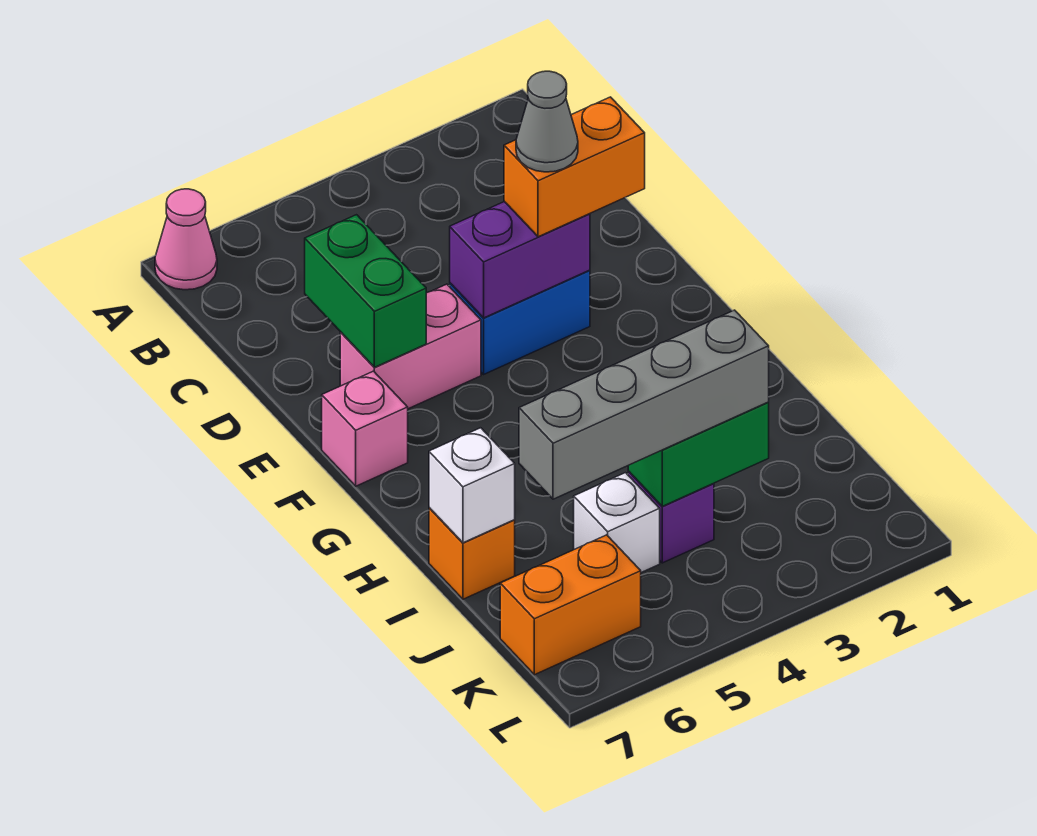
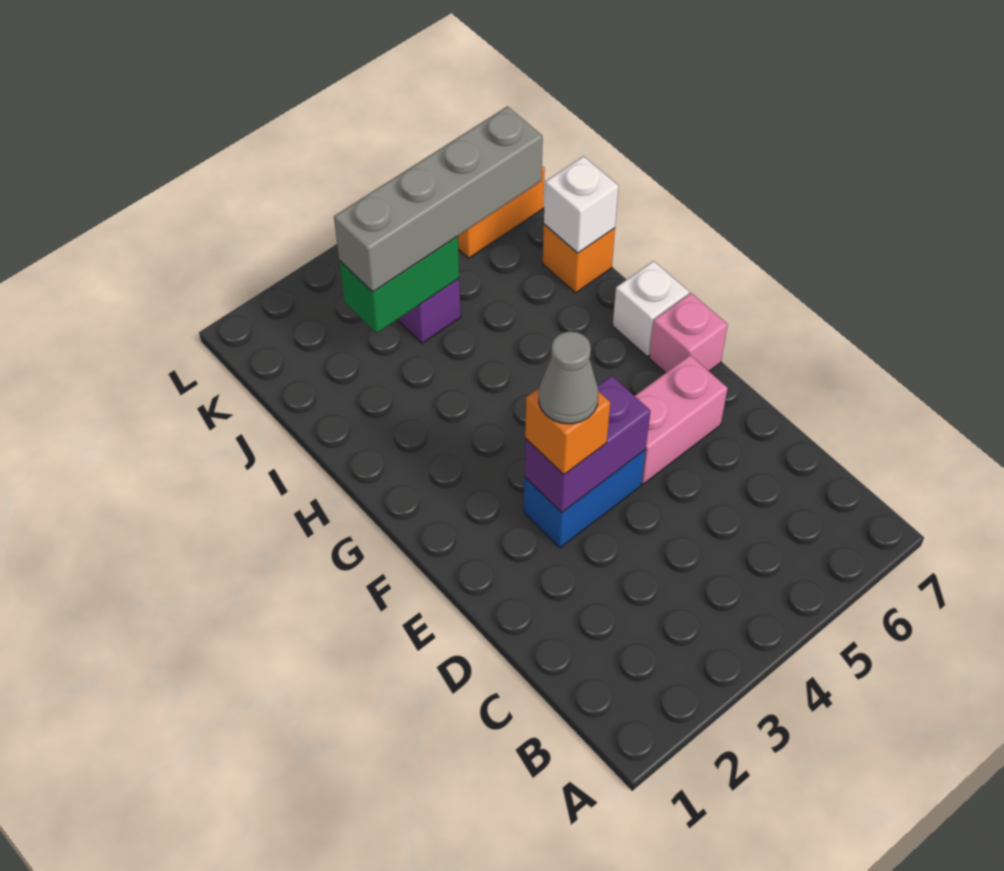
pink cone A7 level 1 -> none
green brick D6:E6 level 2 -> none
orange brick E2:E3 level 3 -> orange brick E3 level 3
white brick J5 level 1 -> white brick G7 level 1

